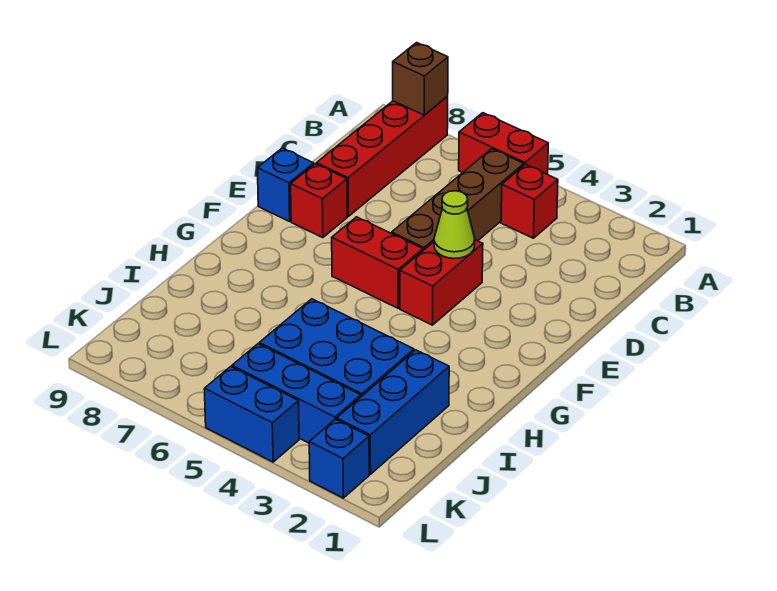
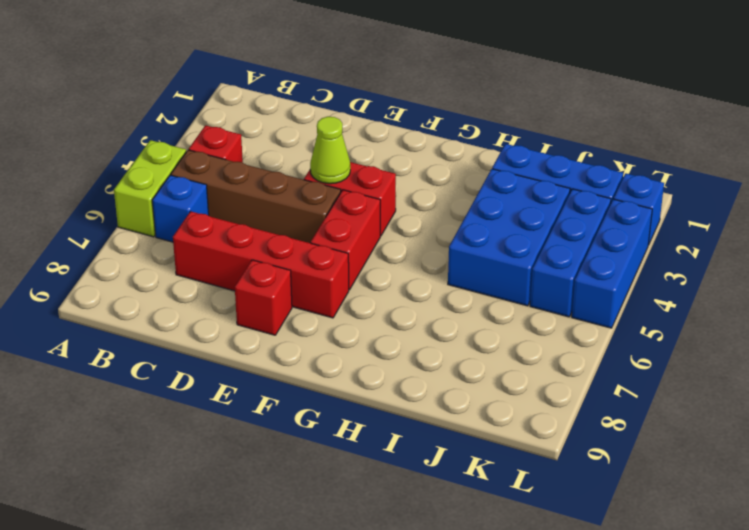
red brick A5:A6 level 1 -> lime brick A5:A6 level 1
red brick A8:D8 level 1 -> red brick C7:F7 level 1
brown brick A8 level 2 -> none
blue brick E9 level 1 -> blue brick B6 level 1
blue brick L4:L5 level 1 -> blue brick L3:L5 level 1

